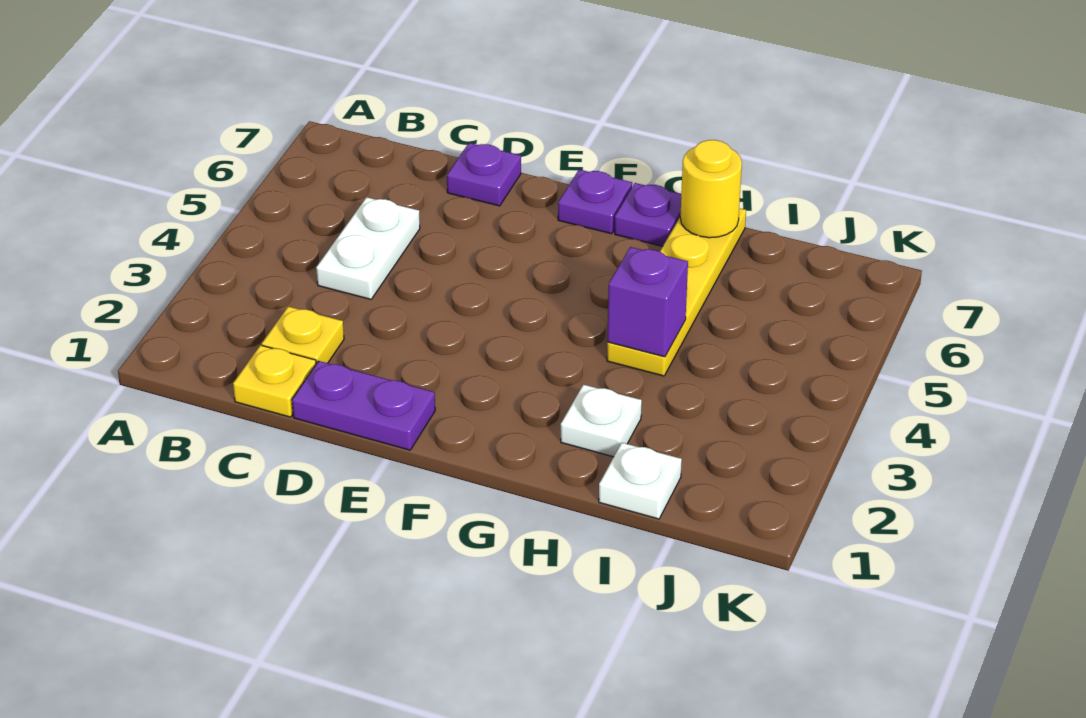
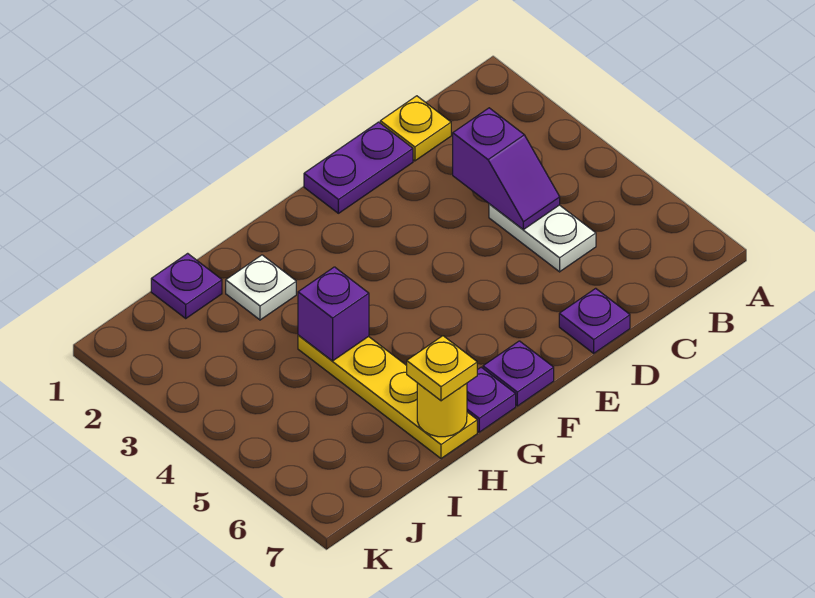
yellow plate C2 level 1 -> yellow plate H7 level 3
none -> purple slope C3:C4 level 2 top 3
white plate I1 level 1 -> purple plate I1 level 1

